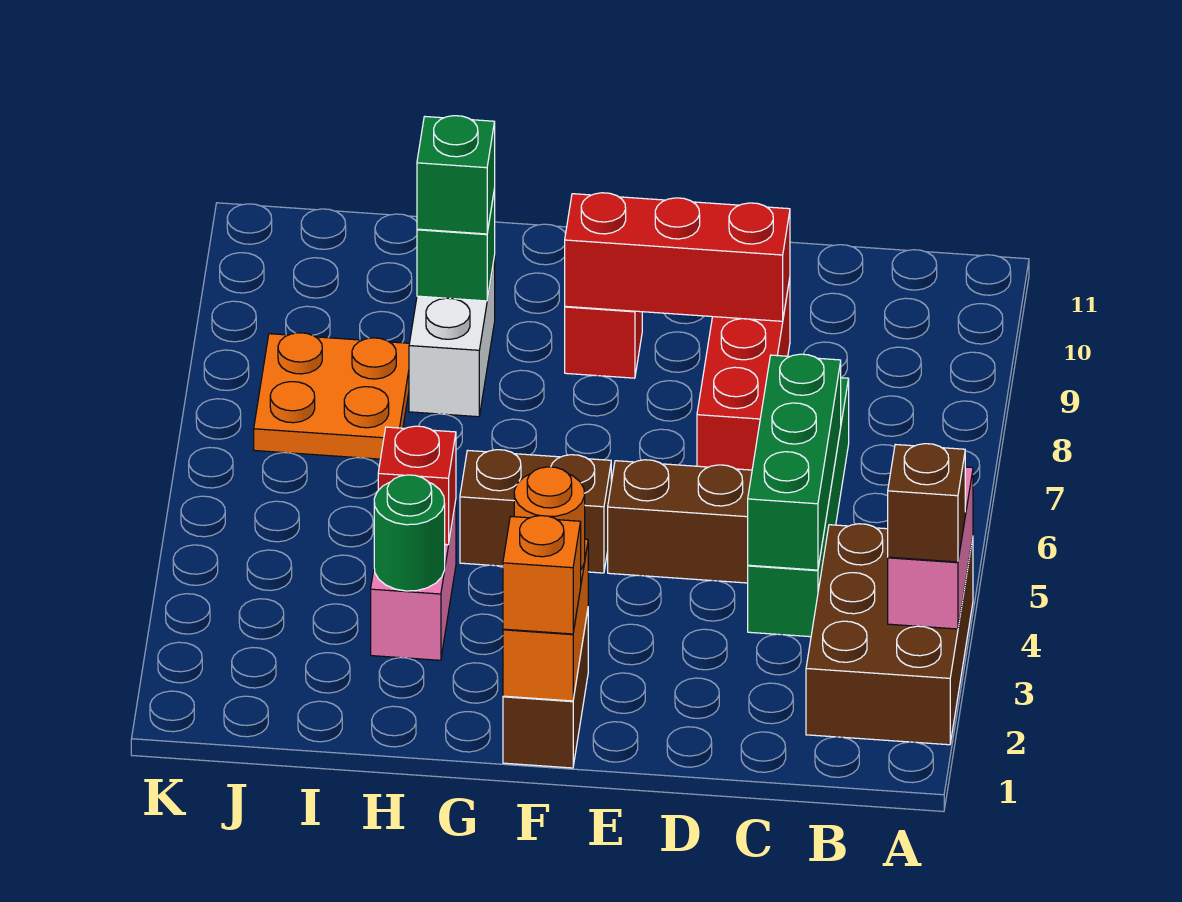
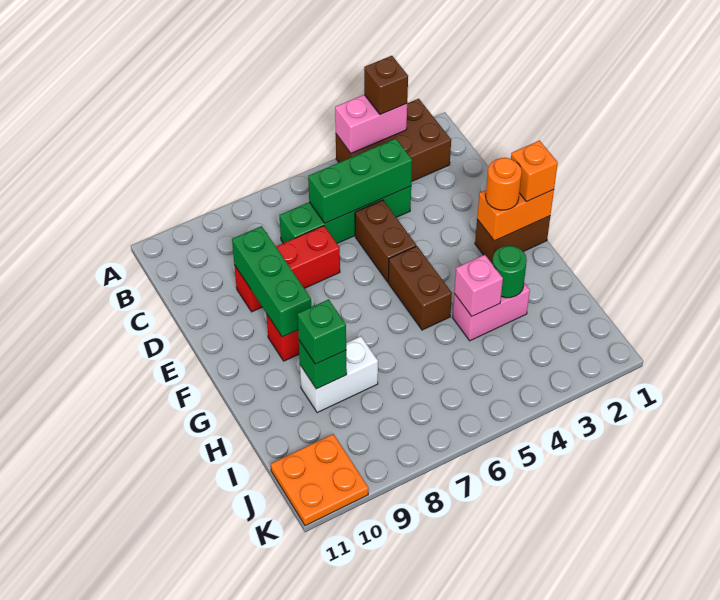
red brick D9:F9 level 2 -> green brick D9:F9 level 2
red brick H4 level 2 -> pink brick H4 level 2
orange plate I7:J8 level 1 -> orange plate J10:K11 level 1

